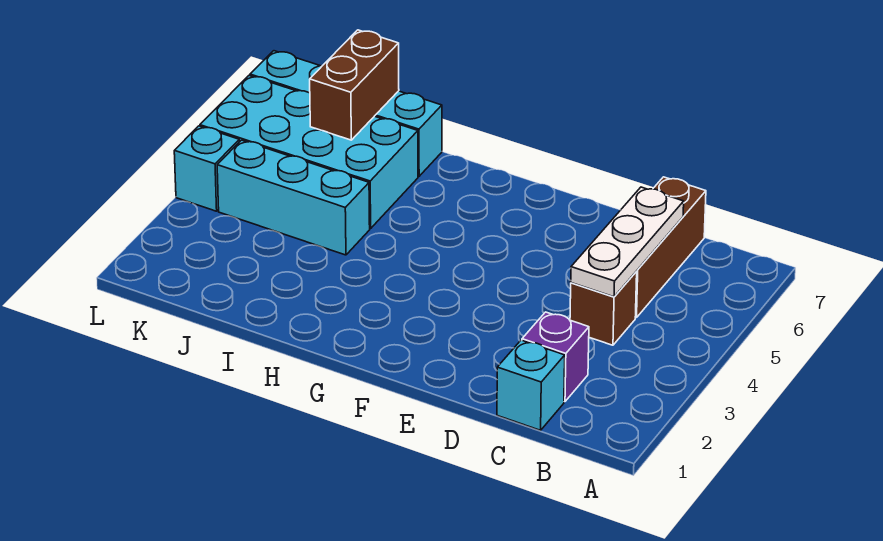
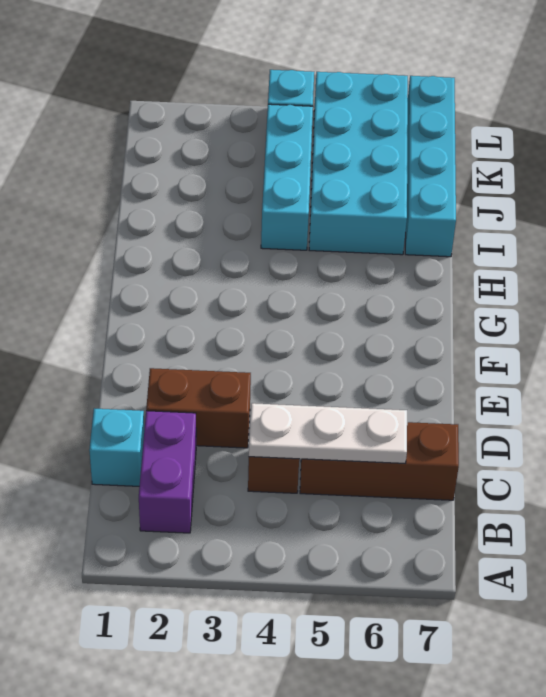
purple brick C2 level 1 -> purple brick B2:C2 level 1
brown brick J6:J7 level 2 -> brown brick D2:D3 level 1

